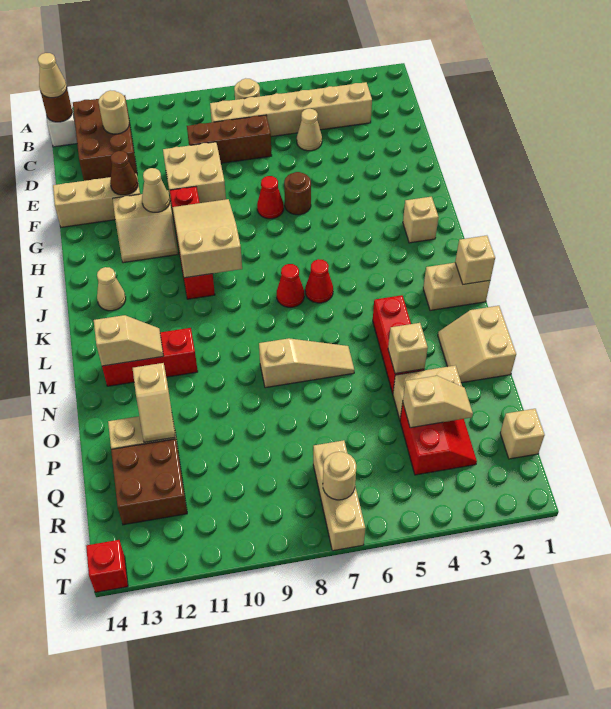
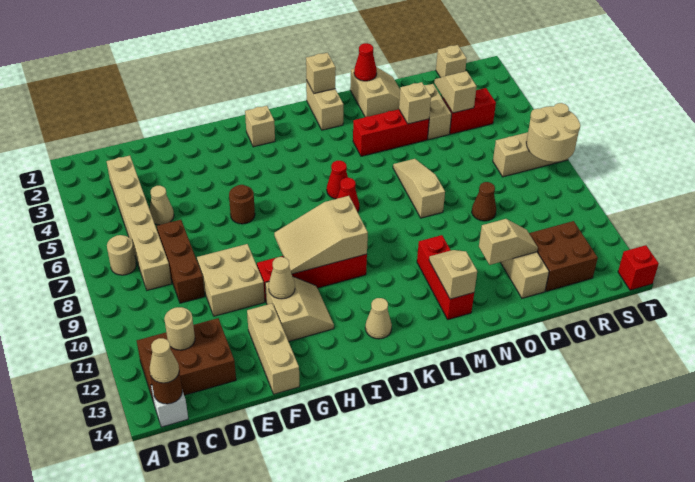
brown cone F12 level 2 -> brown cone P9 level 1
red cone G7 level 1 -> red cone N1 level 2
tan slope N1:O2 level 1 top 1 -> tan slope N1:O2 level 1 top N
tan round brick S7 level 2 -> tan round brick S7:T8 level 2

